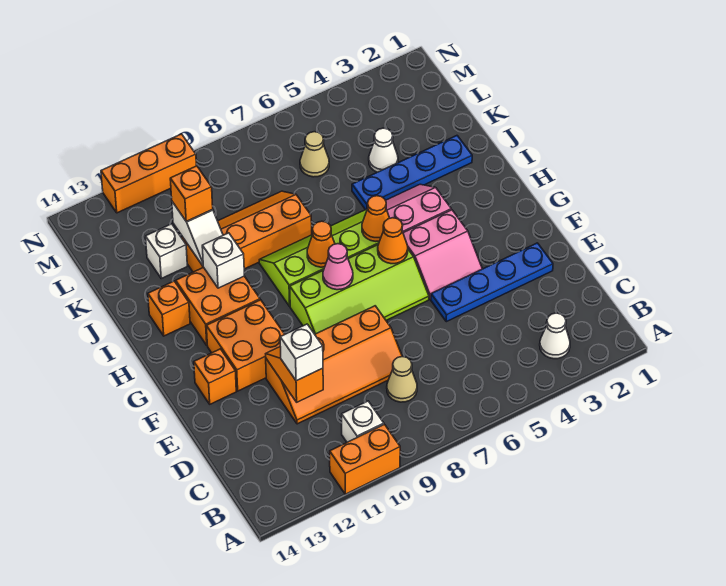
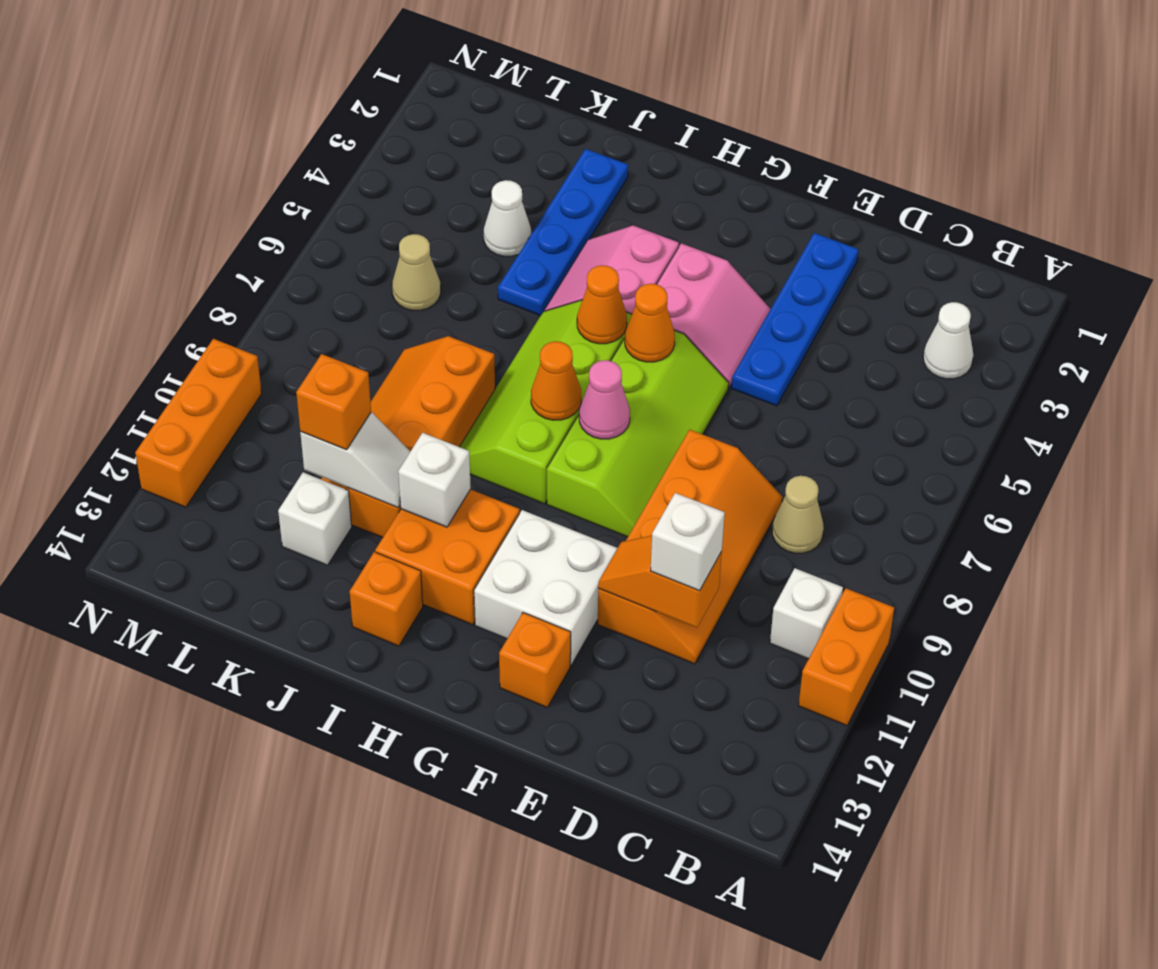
orange brick F11:G12 level 1 -> white brick F11:G12 level 1

